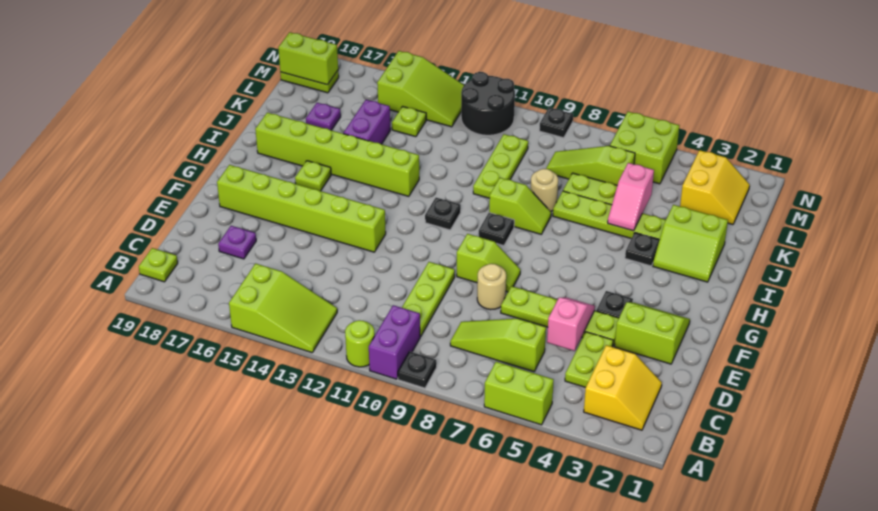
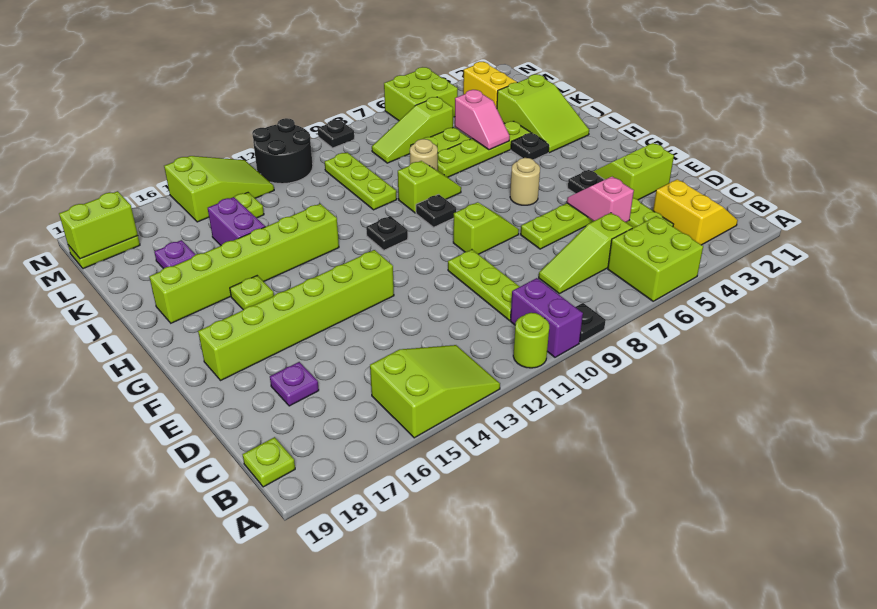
lime brick A5:A6 level 1 -> lime brick A5:B6 level 1
tan round brick E8 level 1 -> tan round brick G6 level 1
lime slope I2:J3 level 1 top J -> lime slope I2:K3 level 1 top K

